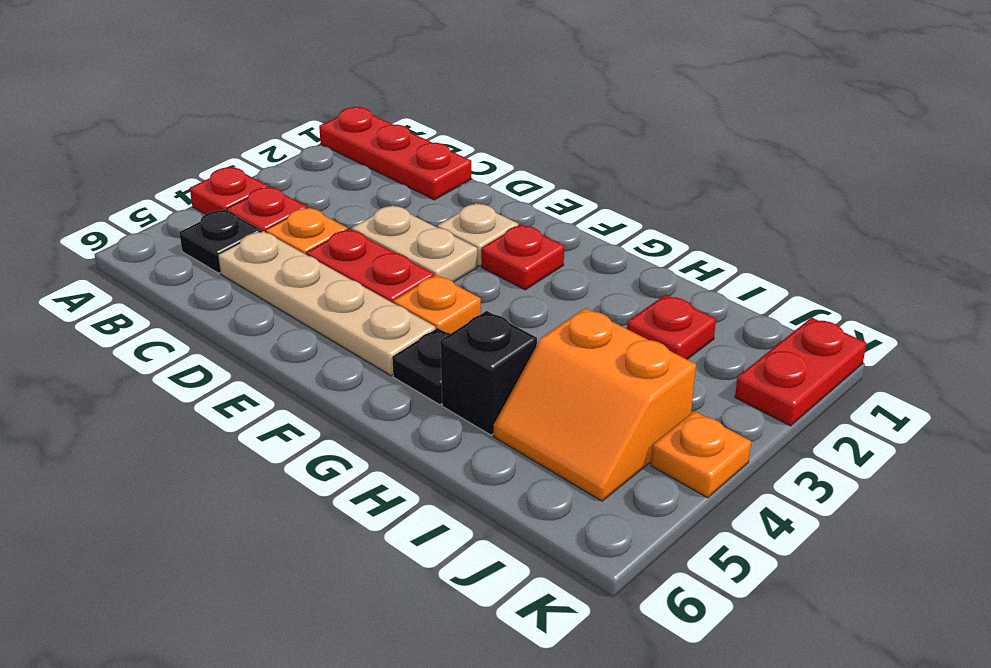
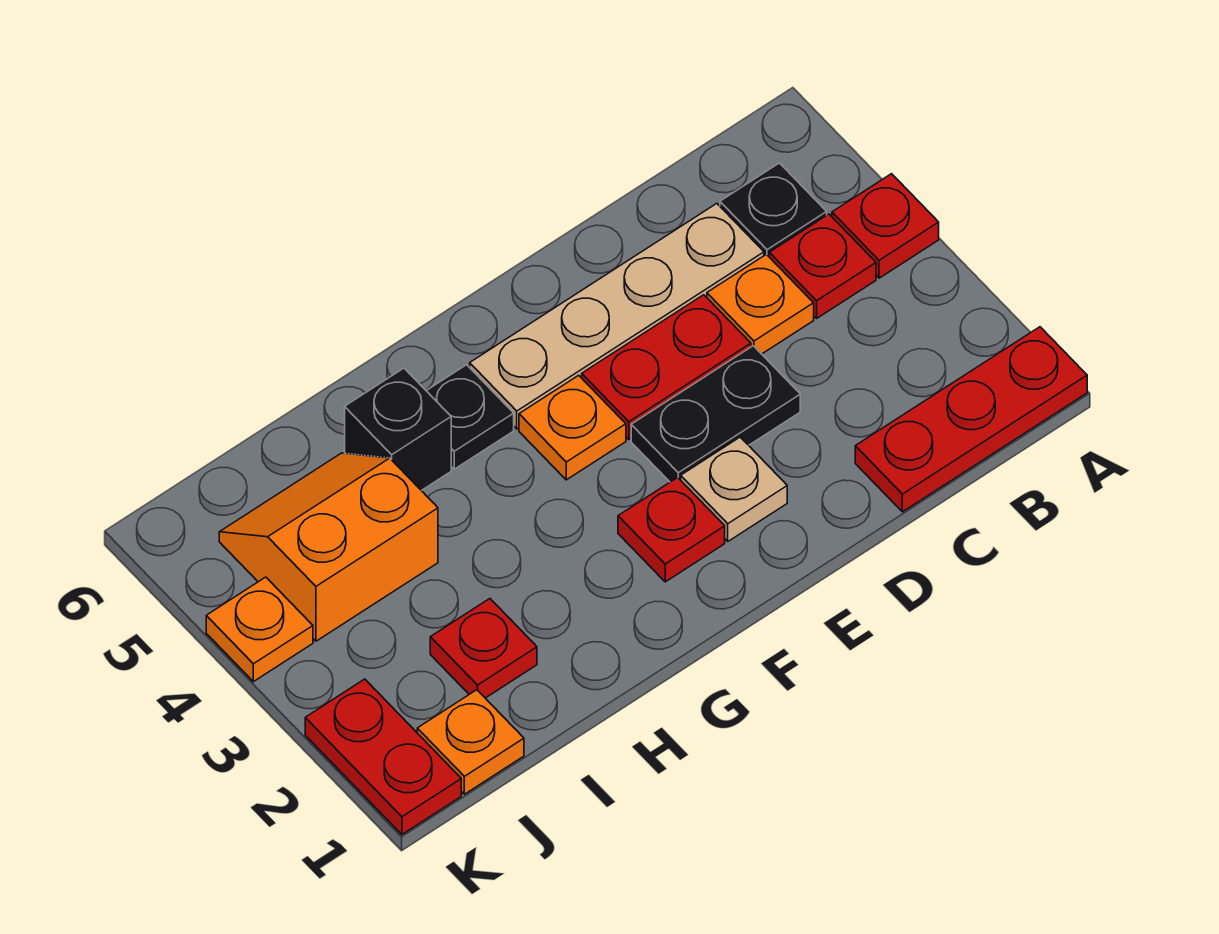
tan plate D3:E3 level 1 -> black plate D3:E3 level 1
none -> orange plate J1 level 1

